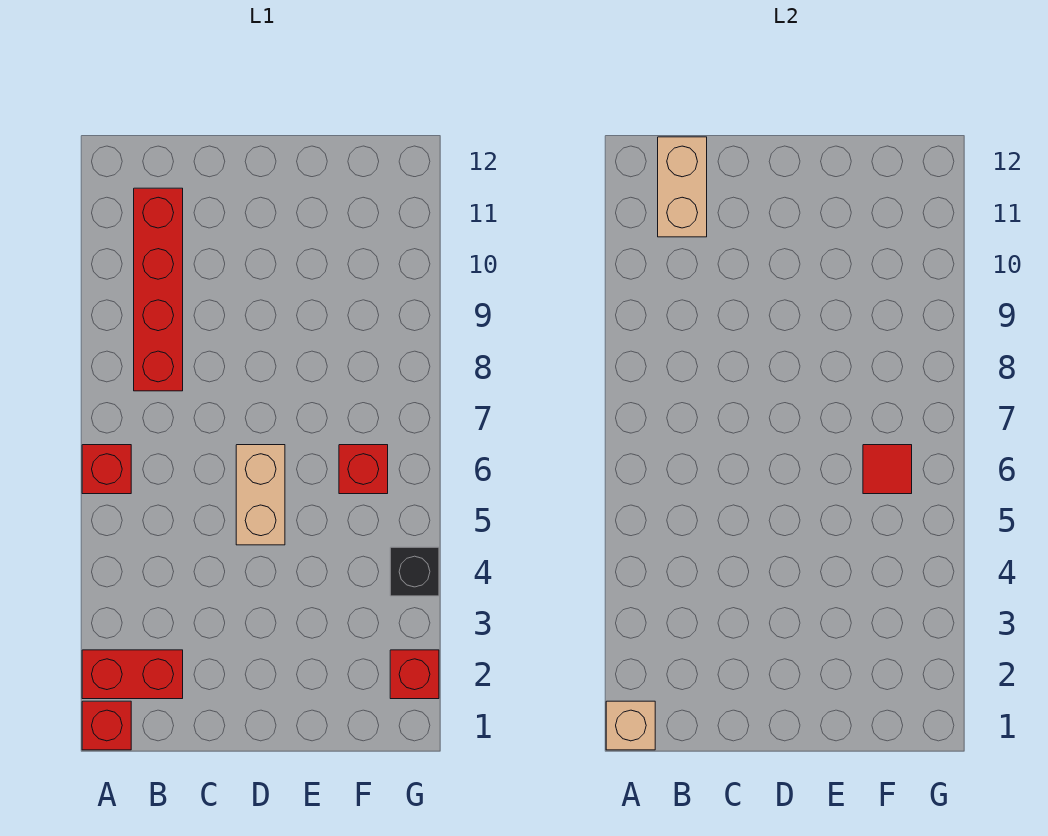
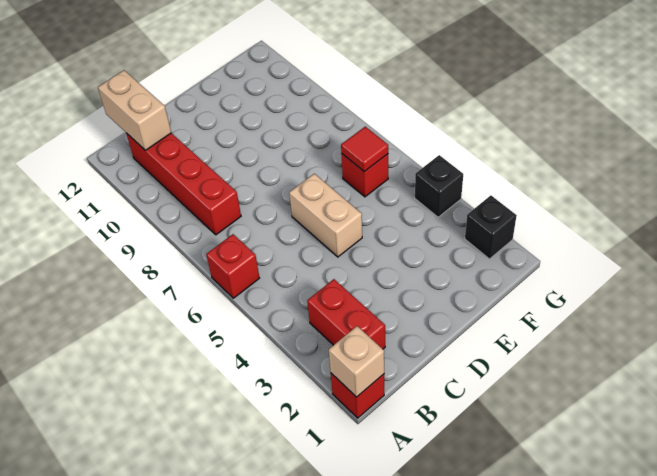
red brick A2:B2 level 1 -> red brick B2:B3 level 1
red brick G2 level 1 -> black brick G2 level 1

